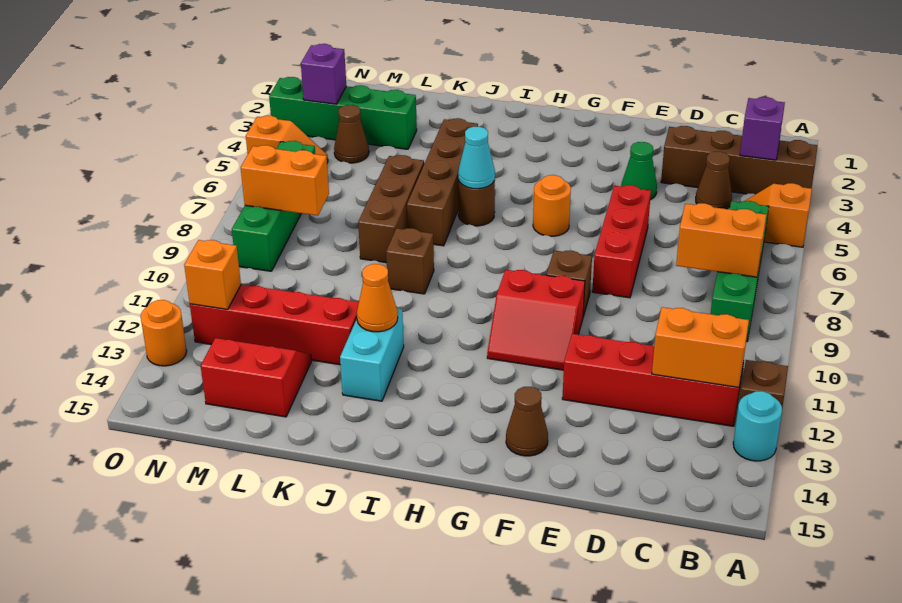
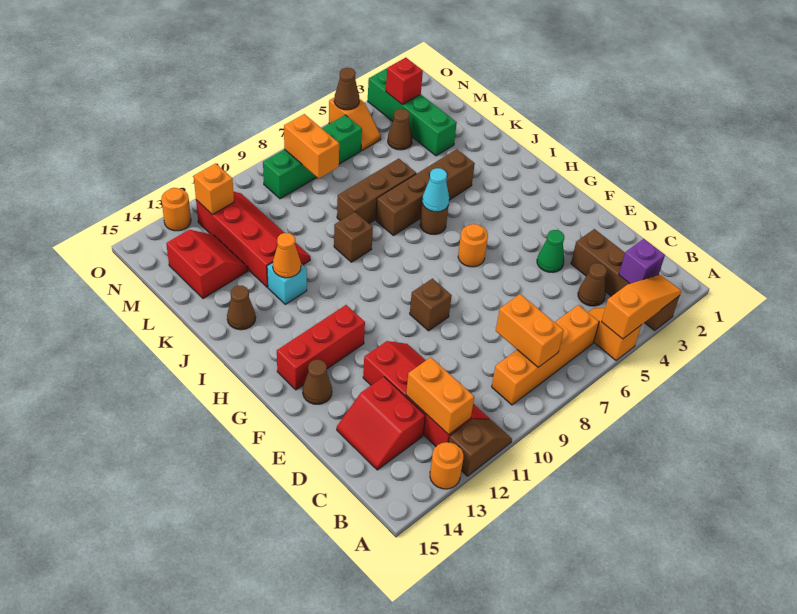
none -> orange slope A3:A5 level 2 top 5
cyan round brick A13 level 1 -> orange round brick A13 level 1
green brick B6:B9 level 1 -> orange brick B6:B9 level 1
red brick E6:E8 level 1 -> red brick G12:G14 level 1
red slope F10:G11 level 1 top 10 -> red slope C13:D14 level 1 top 13
cyan brick J12:J13 level 1 -> cyan brick J12 level 1
none -> brown cone J14 level 1
purple brick N3 level 2 -> red brick N3 level 2
none -> brown cone O5 level 2

